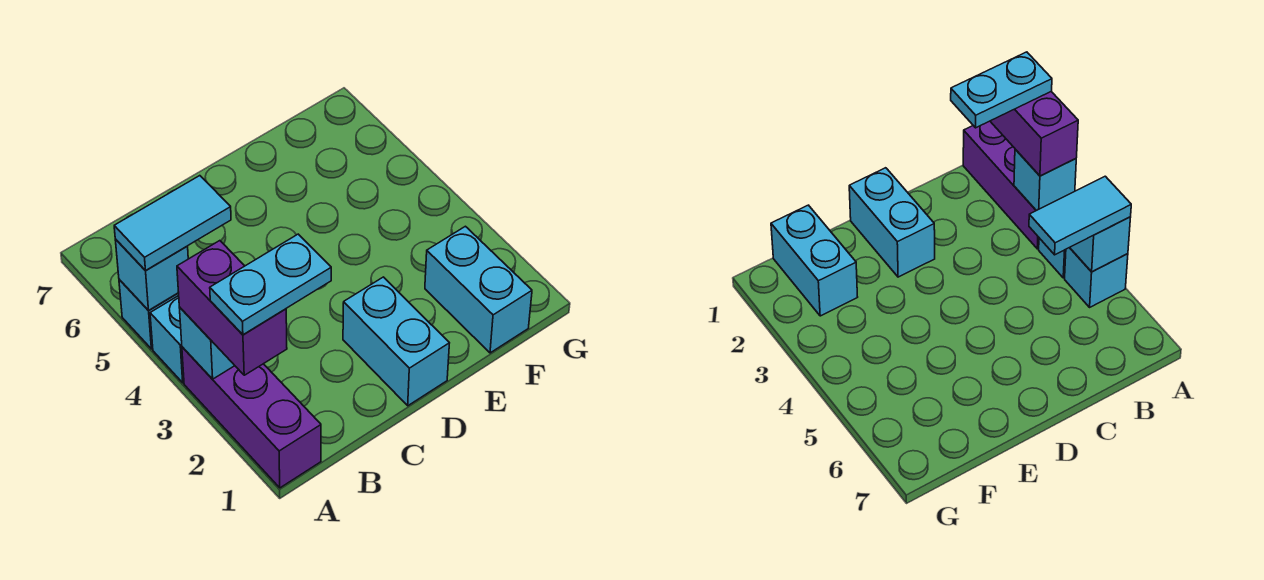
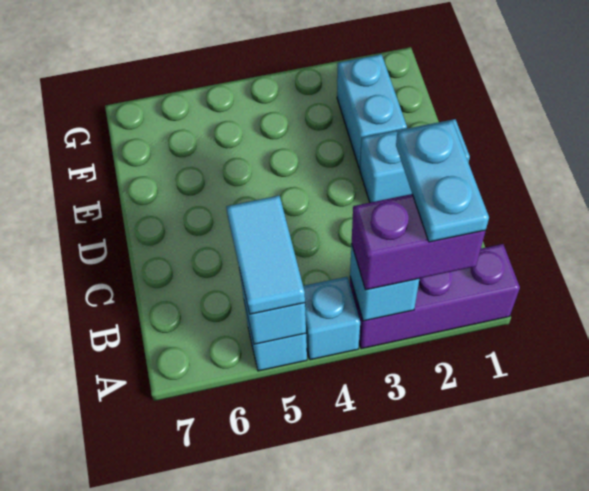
cyan brick F1:F2 level 1 -> cyan brick E2:F2 level 1

